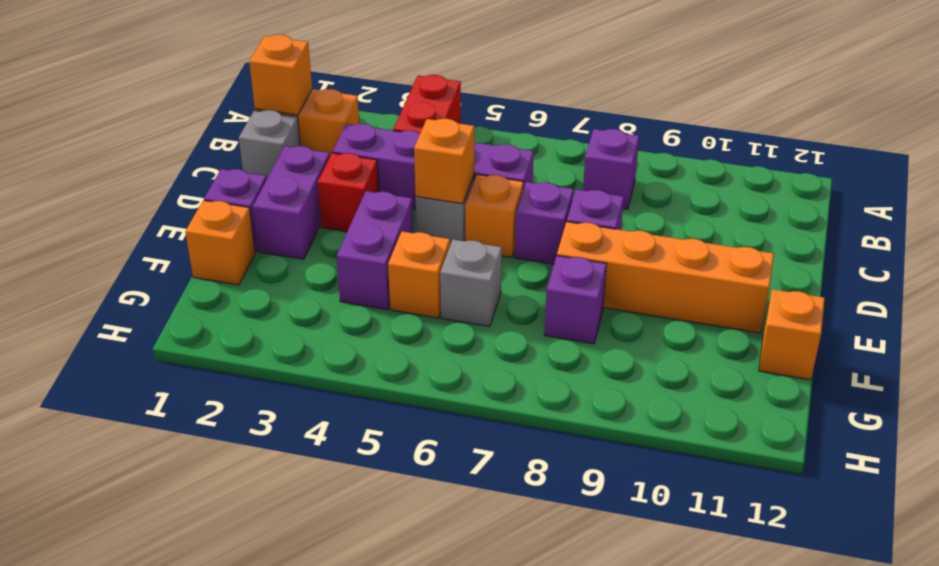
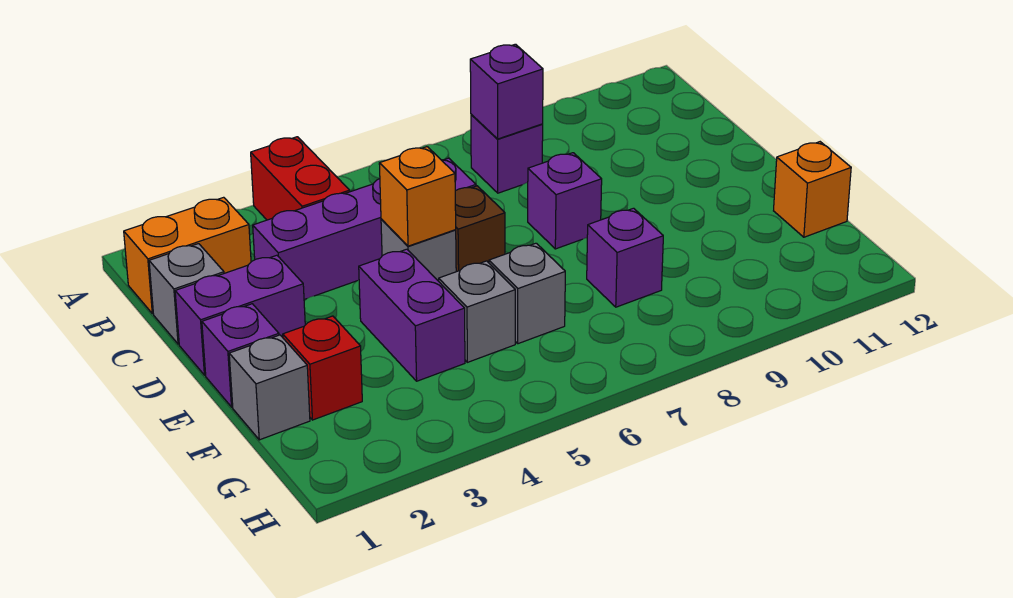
orange brick B1 level 2 -> none
purple brick D2:E2 level 1 -> purple brick D1:D2 level 1
red brick D3 level 1 -> red brick F2 level 1
orange brick D6 level 1 -> brown brick D6 level 1
purple brick D7 level 1 -> purple brick B8 level 2
orange brick E8:E11 level 1 -> none
orange brick F1 level 1 -> grey brick F1 level 1
orange brick F5 level 1 -> grey brick F5 level 1

